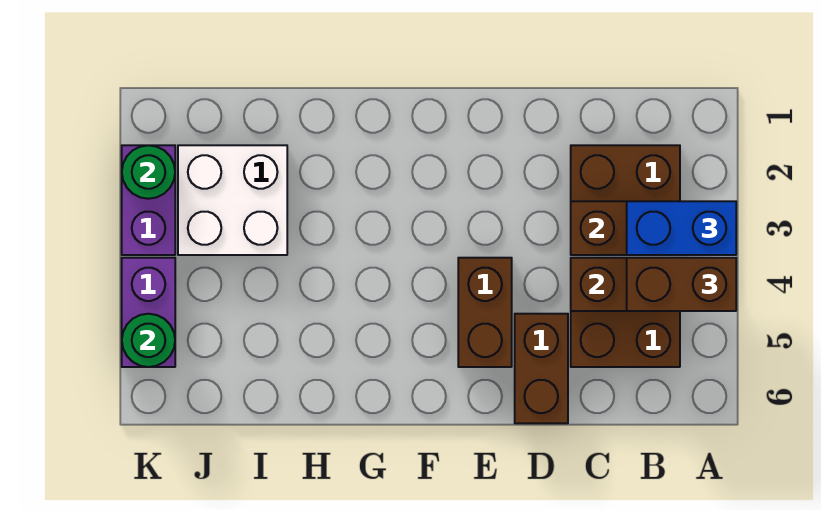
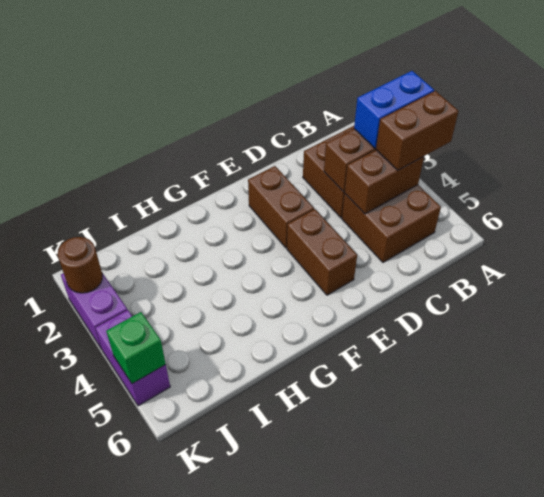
brown brick D5:D6 level 1 -> brown brick E2:E3 level 1
white brick I2:J3 level 1 -> none
green round brick K2 level 2 -> brown round brick K2 level 2
green round brick K5 level 2 -> green brick K5 level 2

